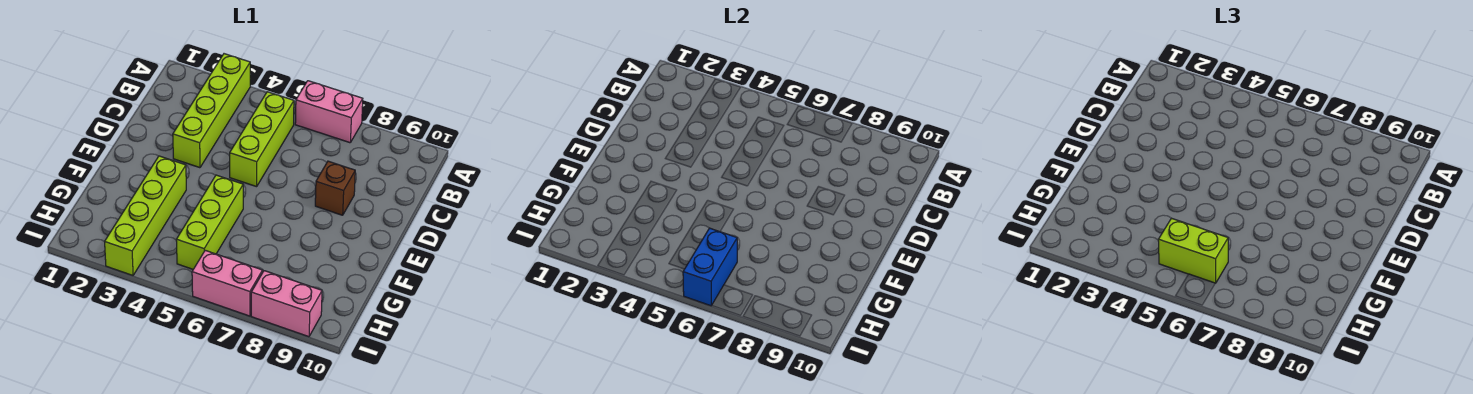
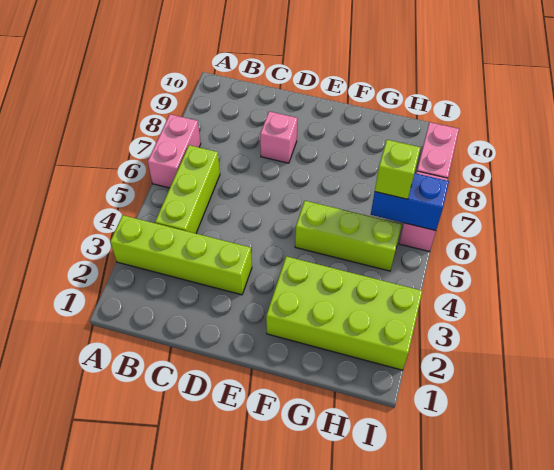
lime brick B5:D5 level 1 -> lime brick B4:B6 level 1
brown brick D8 level 1 -> pink brick D8 level 1
lime brick F3:I3 level 1 -> lime brick F2:I3 level 1
lime brick H5:H6 level 3 -> lime brick H6 level 3

